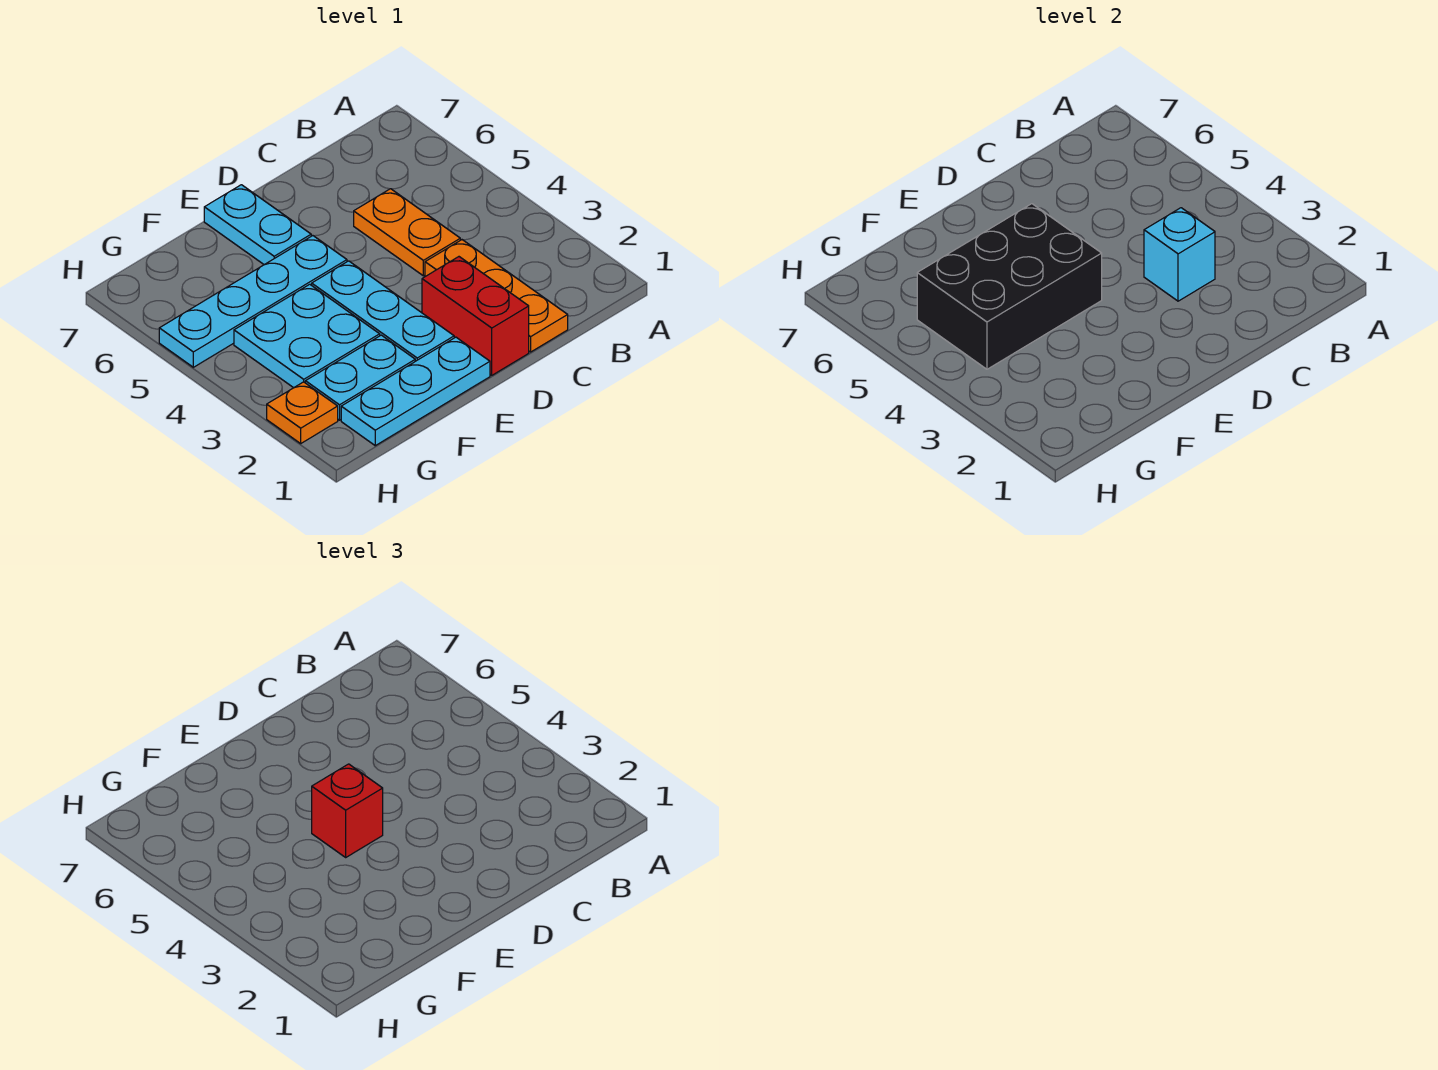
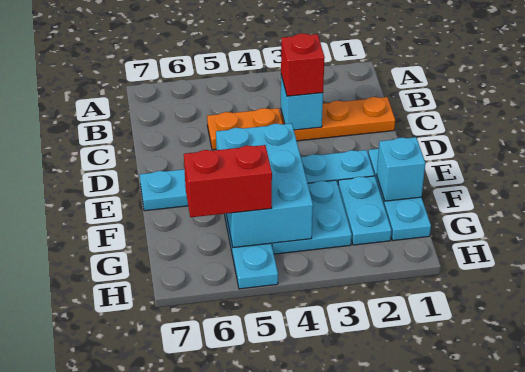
red brick D1:D2 level 1 -> red brick G5:G6 level 3
black brick E4:G5 level 2 -> cyan brick E4:G5 level 2
red brick E4 level 3 -> red brick C3 level 3
none -> cyan brick F1 level 2
orange plate H2 level 1 -> none

